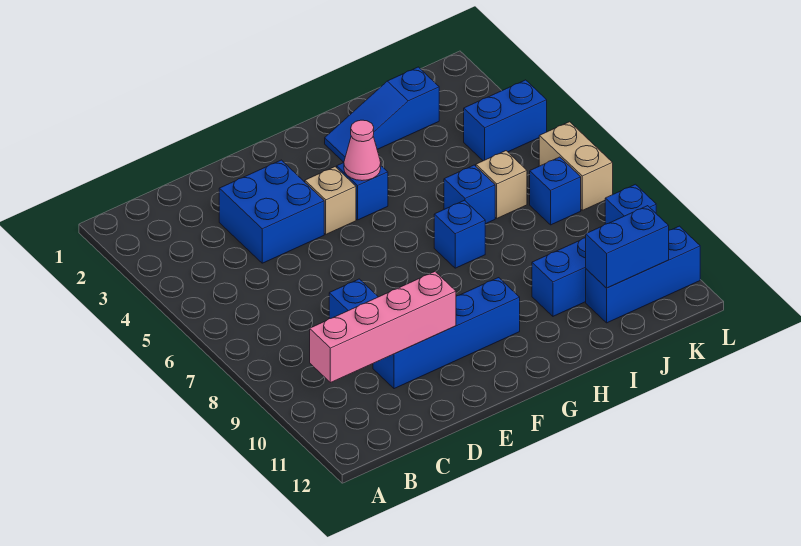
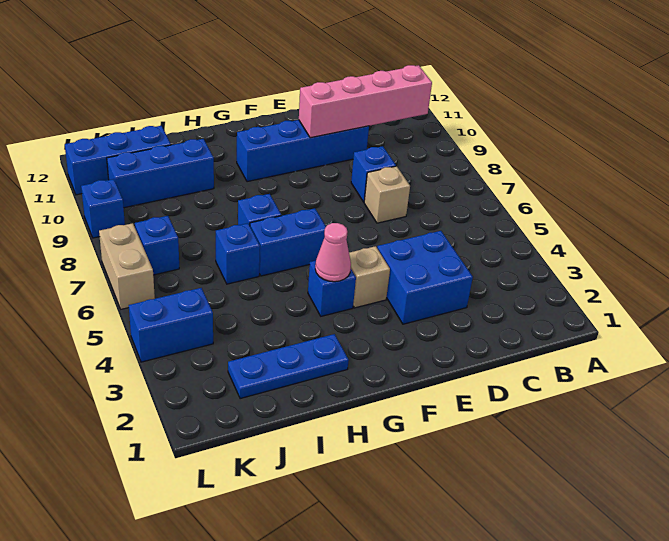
blue slope H2:J2 level 1 top J -> blue plate H2:J2 level 1
tan brick J6 level 1 -> tan brick D7 level 1
blue brick J11:K11 level 2 -> blue brick G6:H6 level 1

